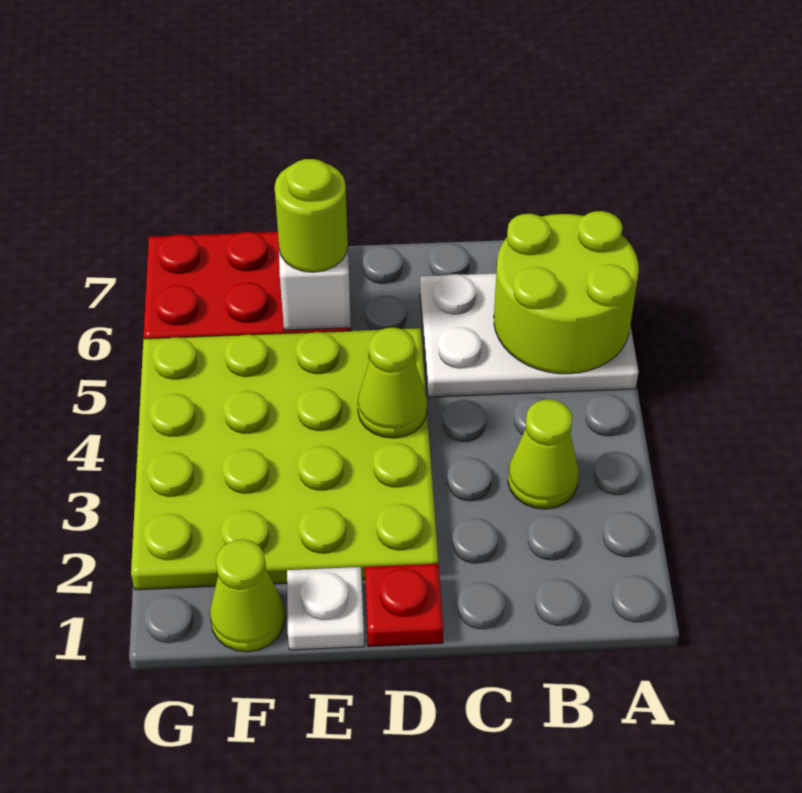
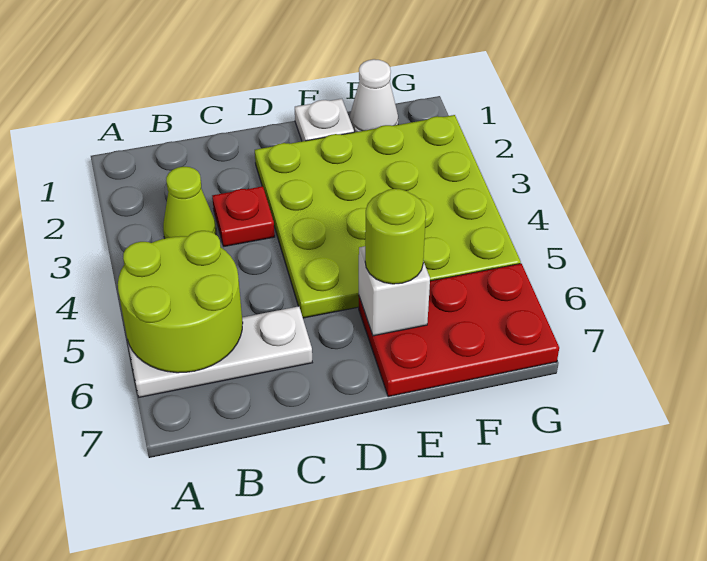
white plate A5:C6 level 1 -> white plate A6:C6 level 1
red plate D1 level 1 -> red plate C3 level 1
lime cone D4 level 2 -> none
lime cone F1 level 1 -> white cone F1 level 1

